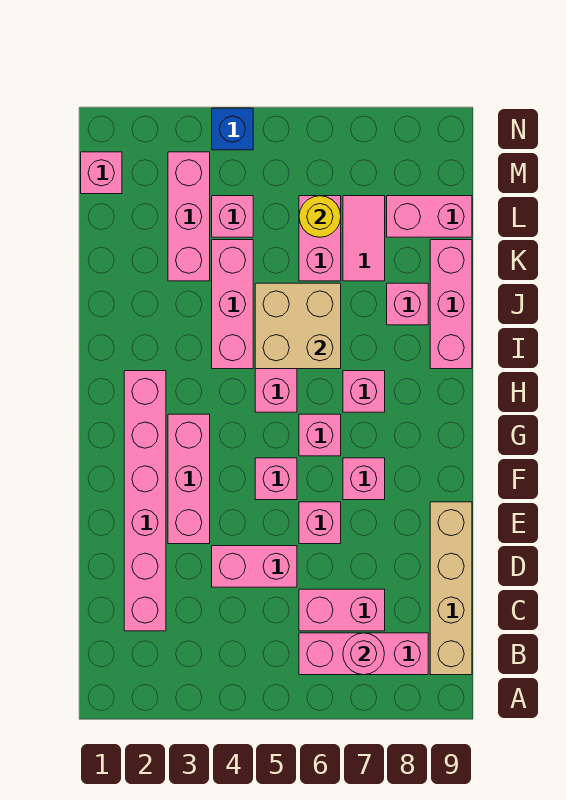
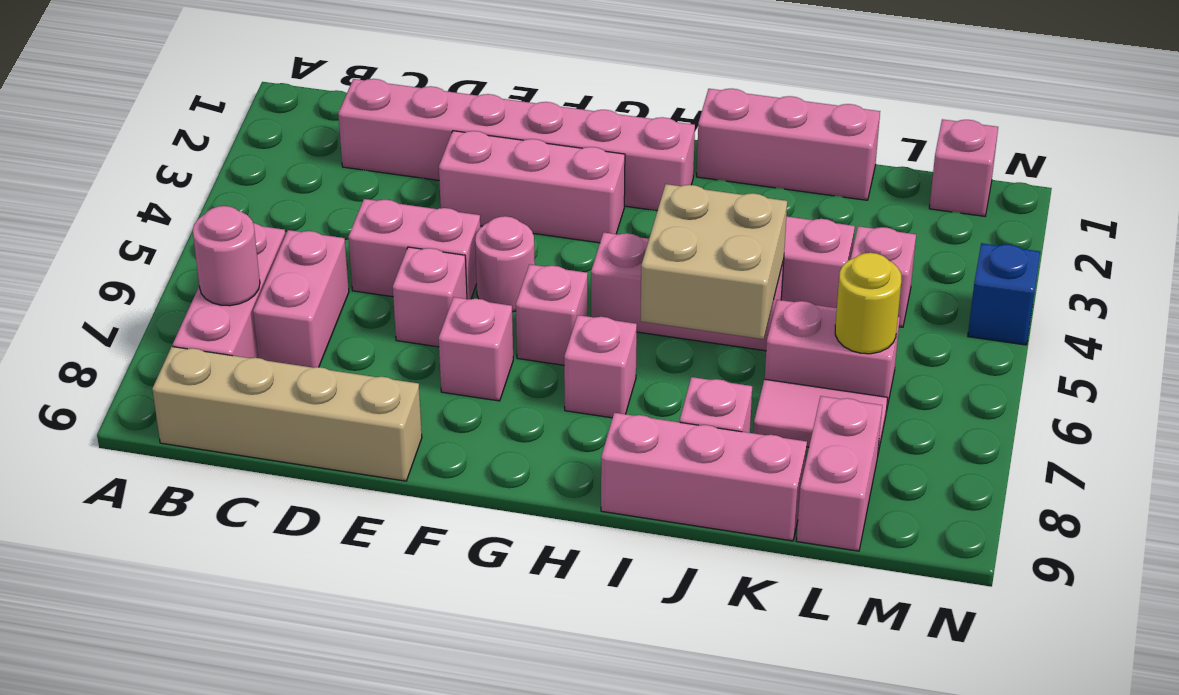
pink brick D4:D5 level 1 -> pink brick D5:E5 level 1
pink brick F5 level 1 -> pink round brick F5 level 1
pink brick K3:M3 level 1 -> pink brick I1:K1 level 1

